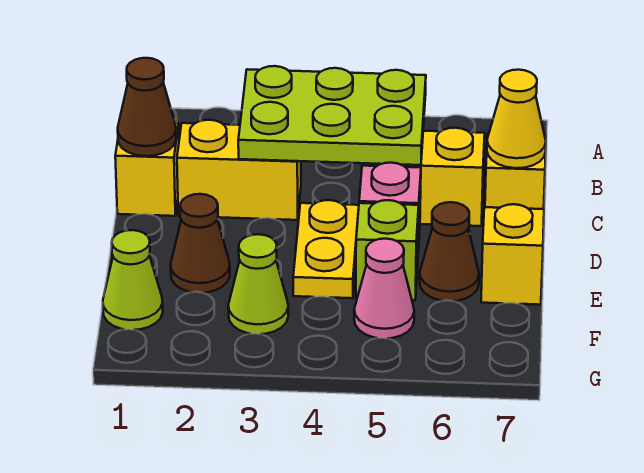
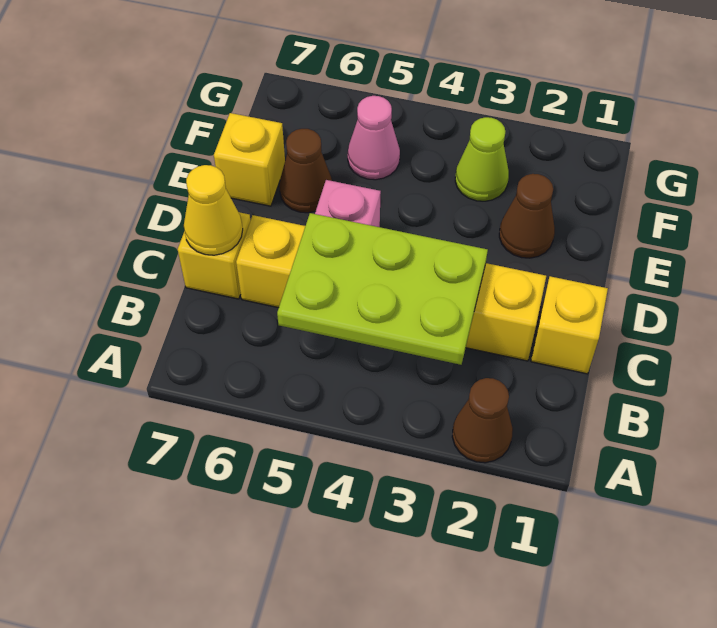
brown cone C1 level 2 -> brown cone A2 level 1
yellow plate D4:E4 level 1 -> none
lime brick E5 level 1 -> none
lime cone F1 level 1 -> none

